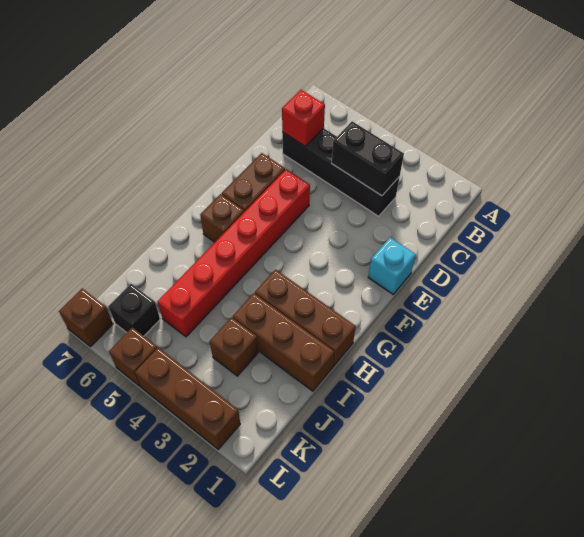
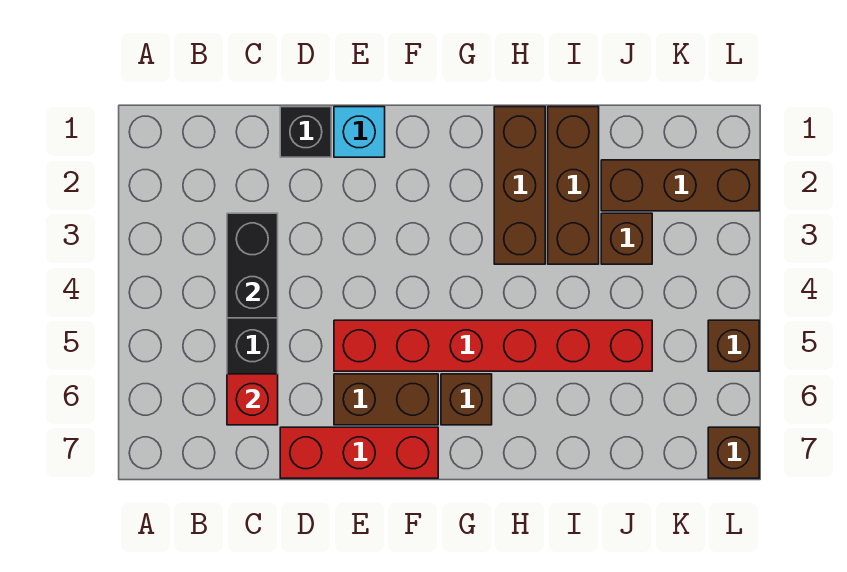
none -> red brick D7:F7 level 1
black brick K6 level 1 -> black brick D1 level 1
brown brick L2:L4 level 1 -> brown brick J2:L2 level 1

